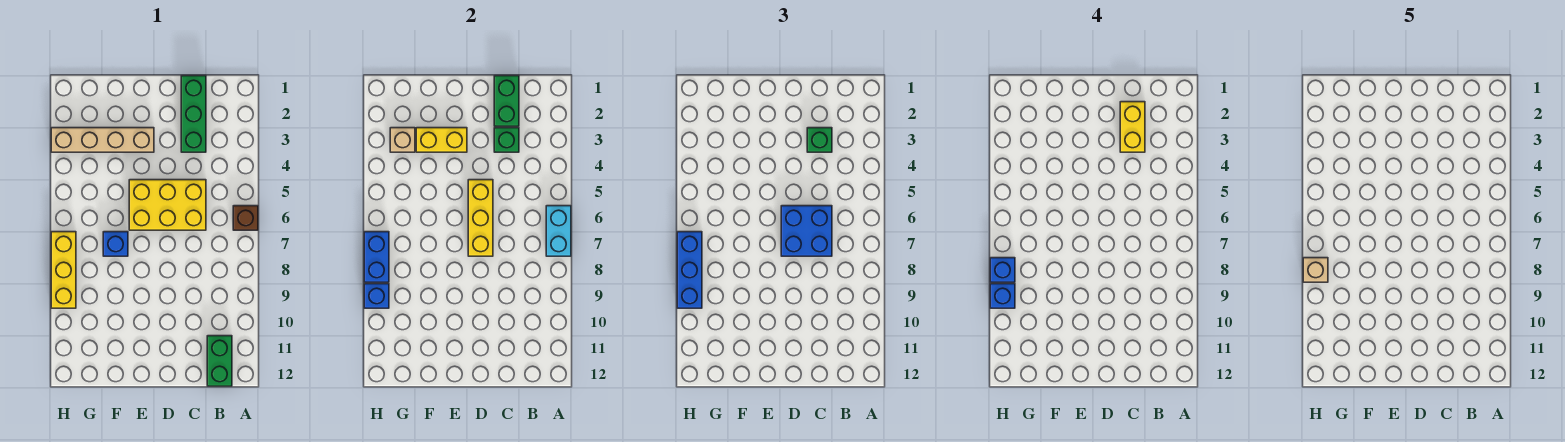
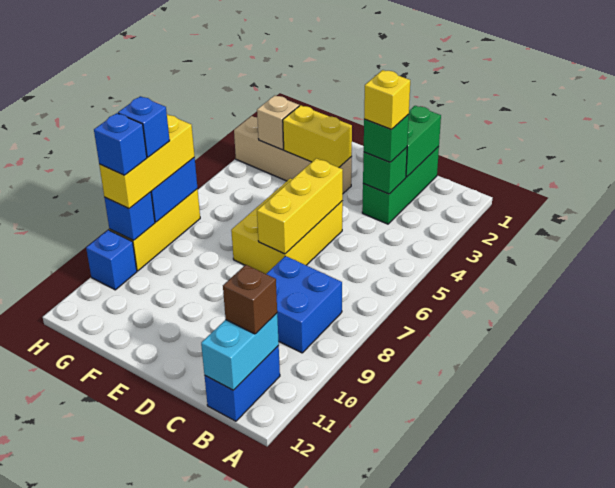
brown brick A6 level 1 -> brown brick B11 level 3
cyan brick A6:A7 level 2 -> cyan brick B11:B12 level 2
green brick B11:B12 level 1 -> blue brick B11:B12 level 1
yellow brick C2:C3 level 4 -> yellow brick C3 level 4
yellow brick C5:E6 level 1 -> yellow brick D5:E7 level 1
blue brick C6:D7 level 3 -> blue brick B8:C9 level 1
blue brick F7 level 1 -> blue brick H10 level 1
blue brick H7:H9 level 3 -> yellow brick H7:H9 level 3
tan brick H8 level 5 -> none

